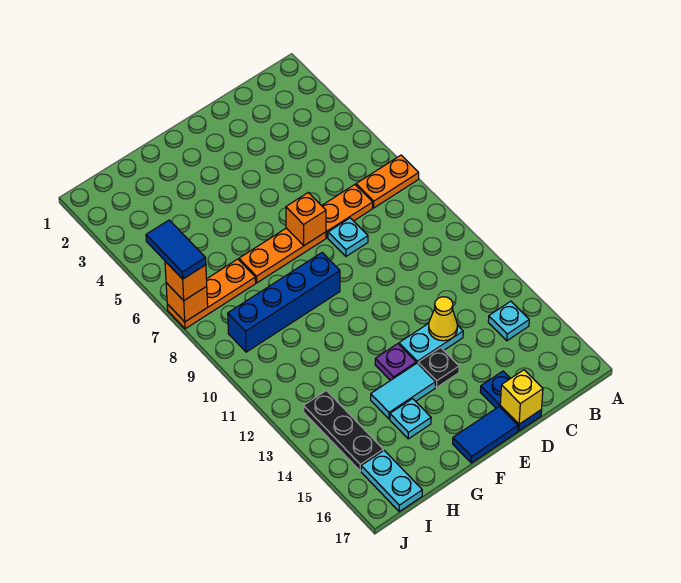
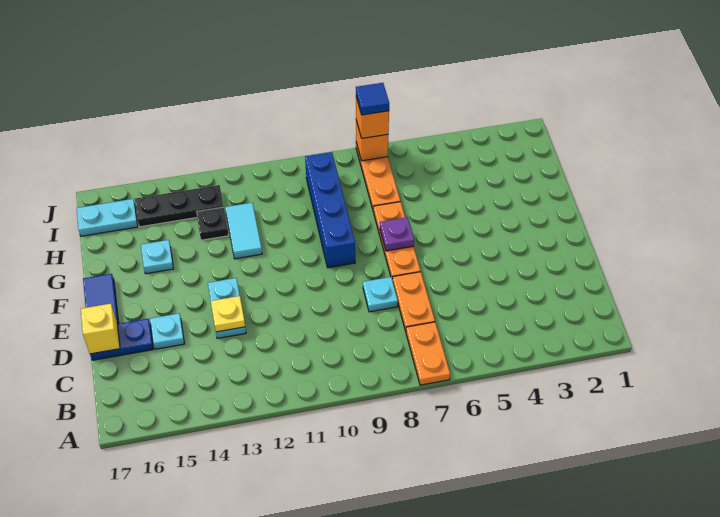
cyan plate B14 level 1 -> cyan plate D15 level 1
yellow cone D13 level 2 -> yellow plate D13 level 2
orange brick E7 level 2 -> none
black plate E14 level 1 -> black plate H13 level 1
purple plate F13 level 1 -> purple plate F7 level 2
cyan tile F14:G14 level 1 -> cyan tile G12:H12 level 1
blue tile J6:J7 level 4 -> blue tile J7 level 4

